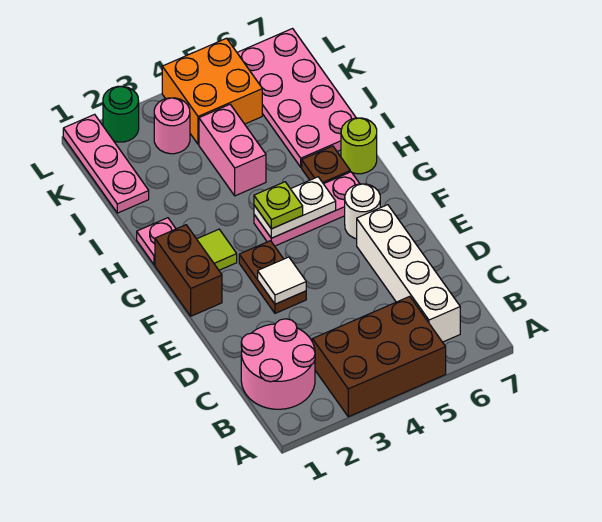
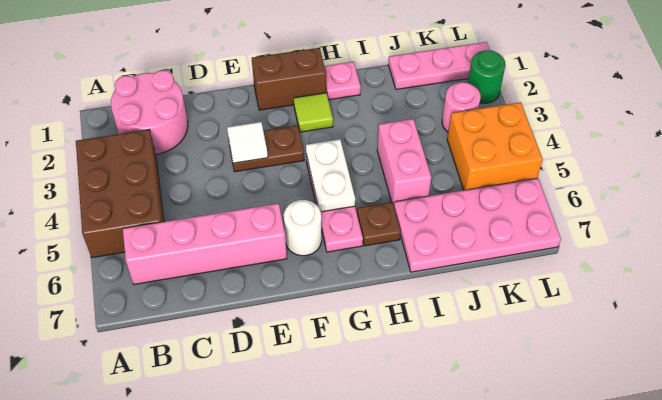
white brick B6:E6 level 1 -> pink brick B6:E6 level 1
lime plate G4 level 3 -> none
lime round brick H7 level 1 -> none
pink brick I4:J4 level 1 -> pink brick I4:I5 level 1

